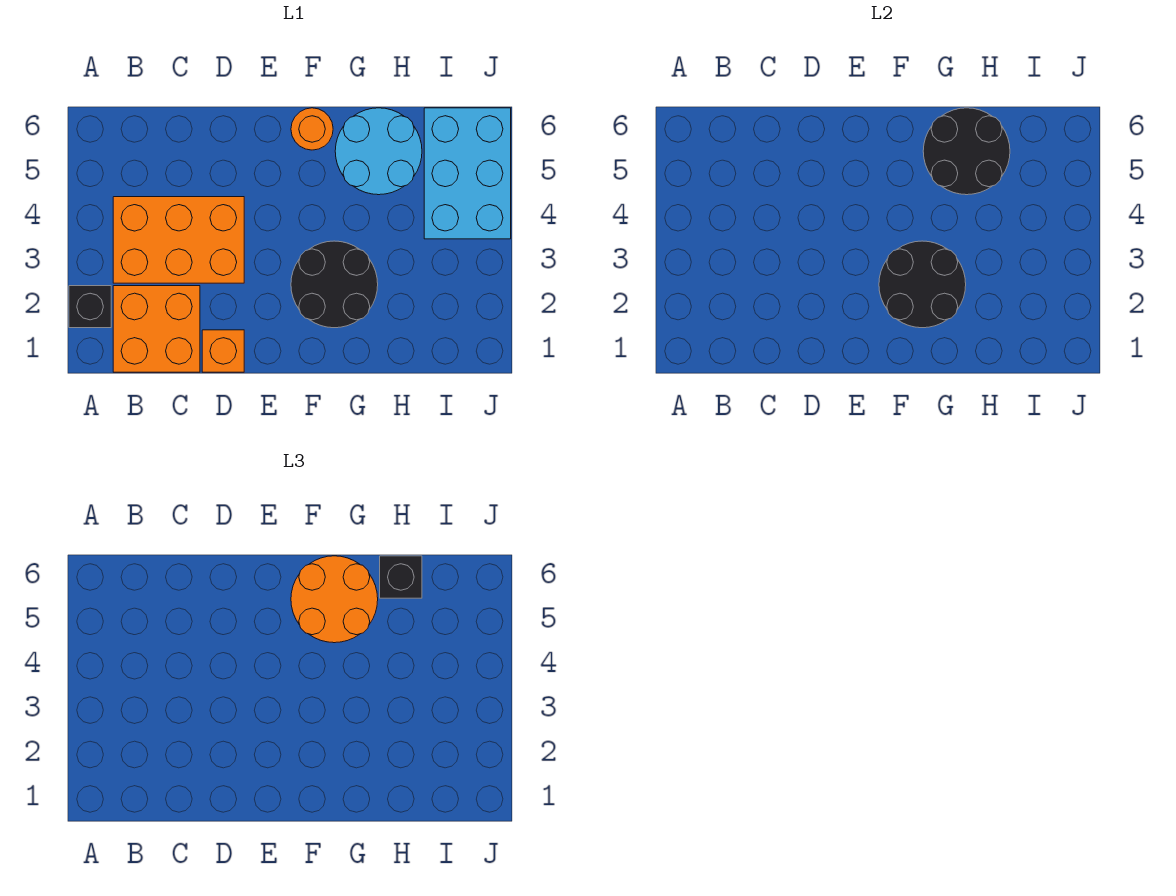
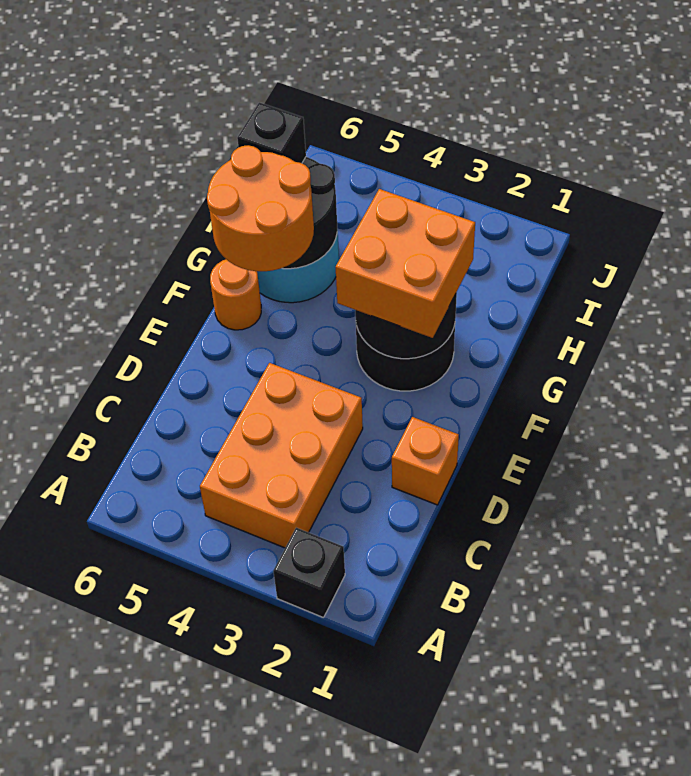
orange brick B1:C2 level 1 -> orange brick F2:G3 level 3
cyan brick I4:J6 level 1 -> none

